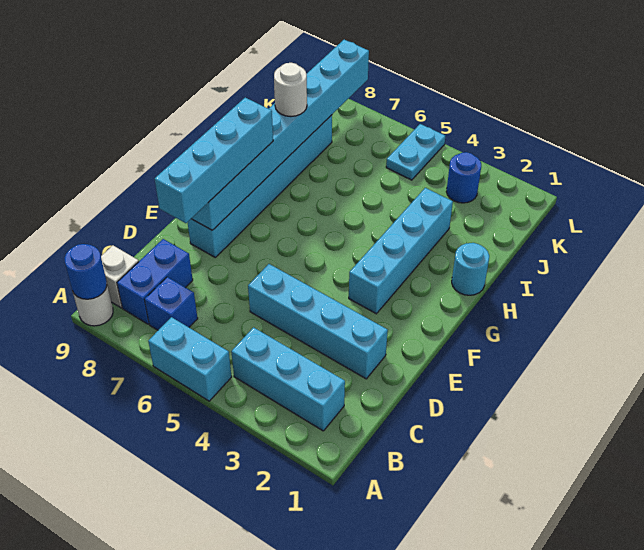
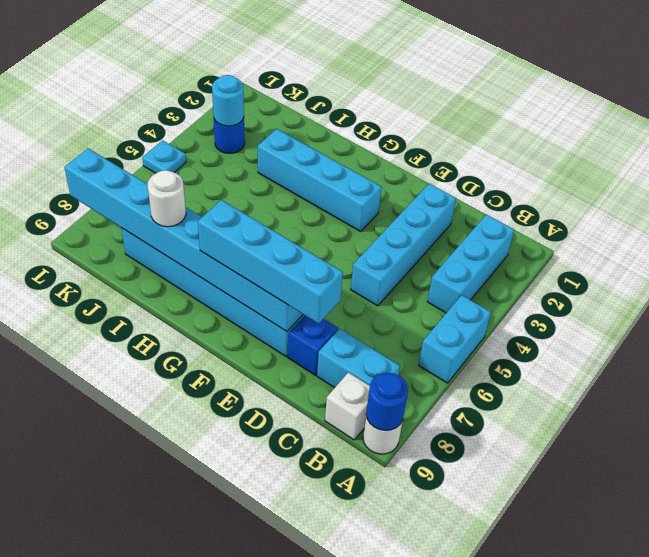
blue brick B7 level 1 -> blue brick D8 level 1
blue brick B8:C8 level 1 -> cyan brick B8:C8 level 1
cyan round brick H1 level 1 -> cyan round brick K3 level 2
cyan plate K5:L5 level 1 -> cyan plate L5 level 1

